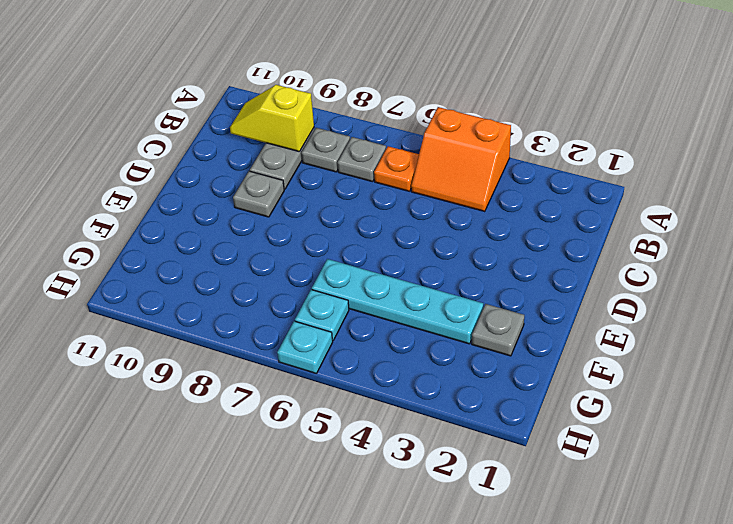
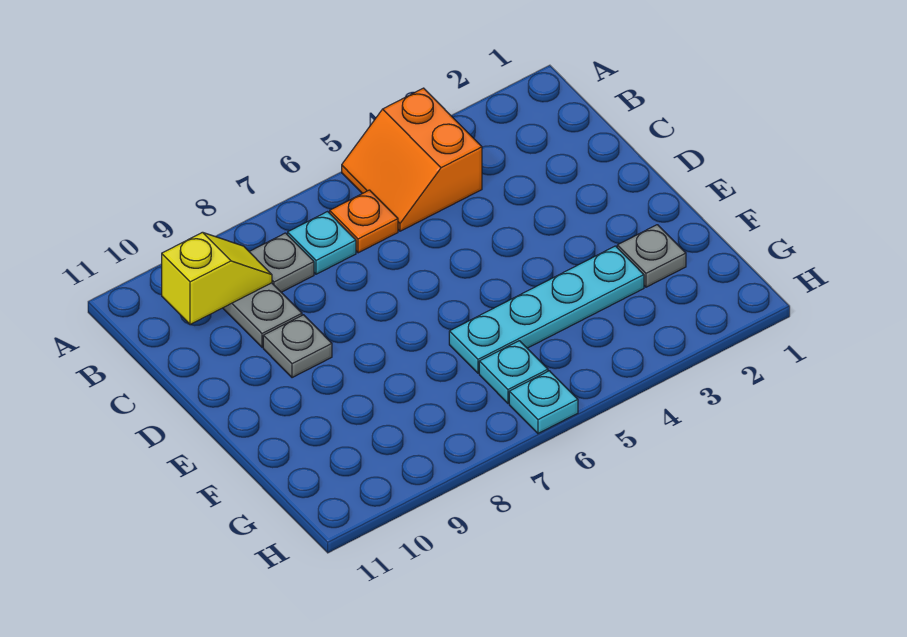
orange slope A4:B5 level 1 top A -> orange slope A4:B5 level 1 top 4
grey plate B7 level 1 -> cyan plate B7 level 1
yellow slope B9:B10 level 2 top 9 -> yellow slope B9:B10 level 2 top 10

